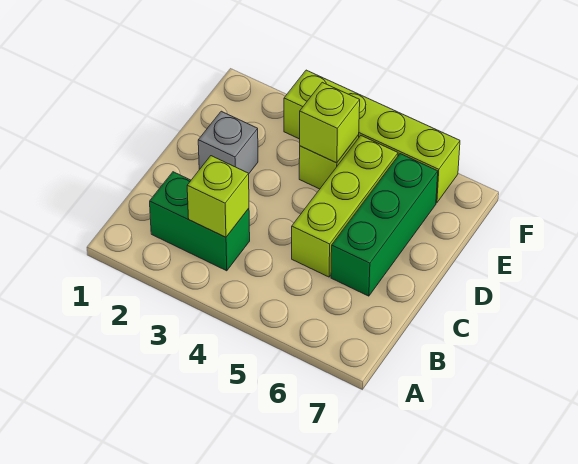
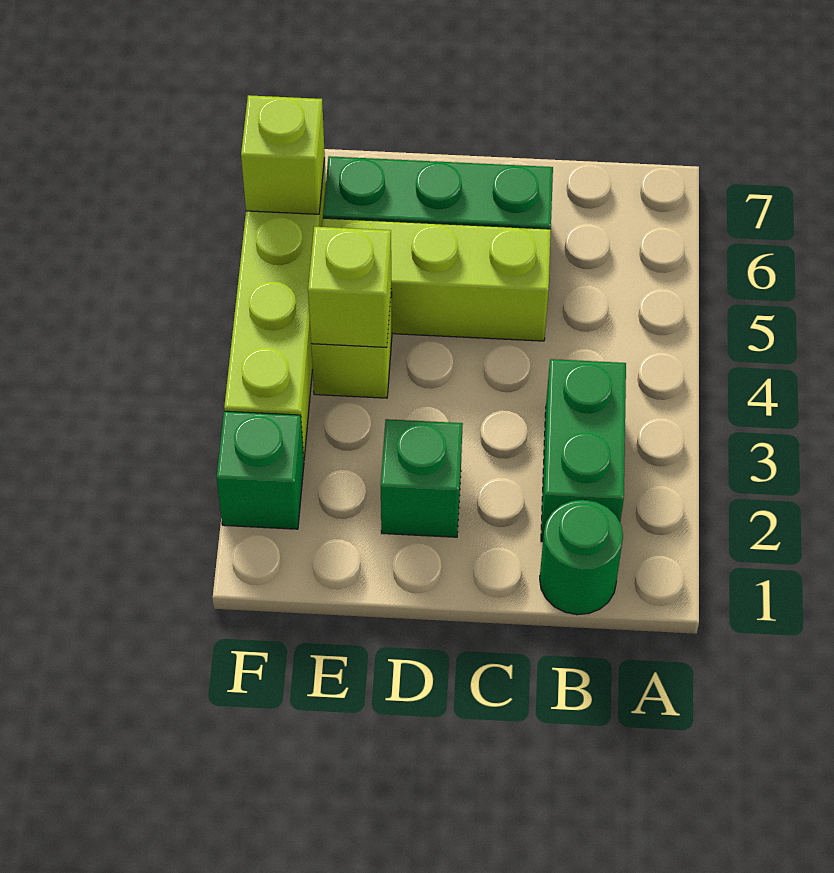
none -> green round brick B1 level 1
lime brick B3 level 2 -> lime brick F6 level 2
grey brick D2 level 1 -> green brick D2 level 1
none -> green brick F2 level 1

